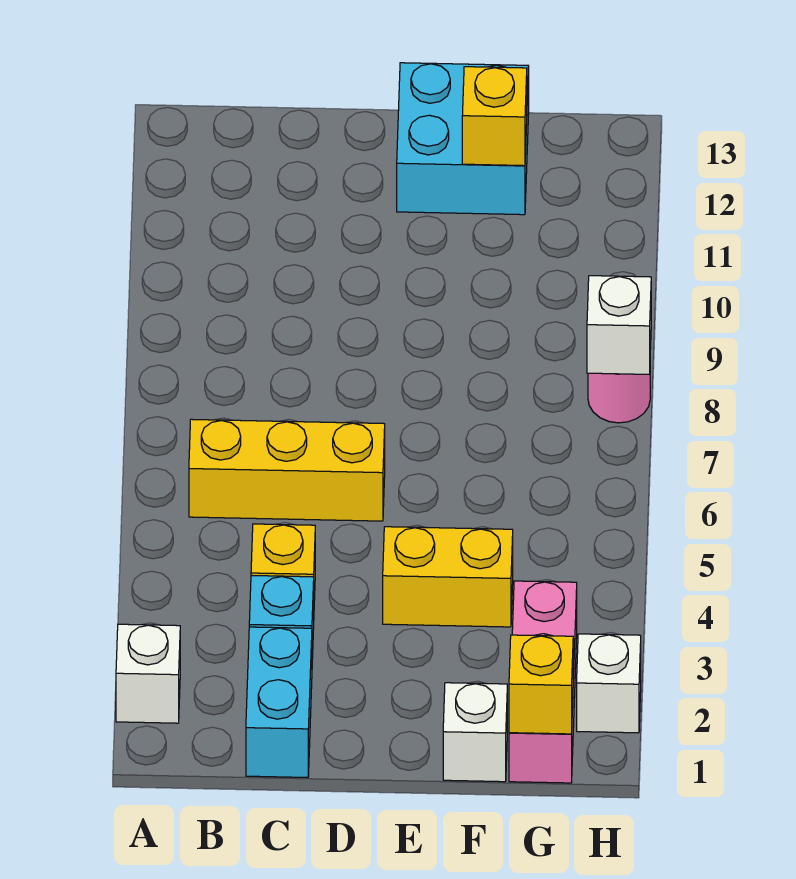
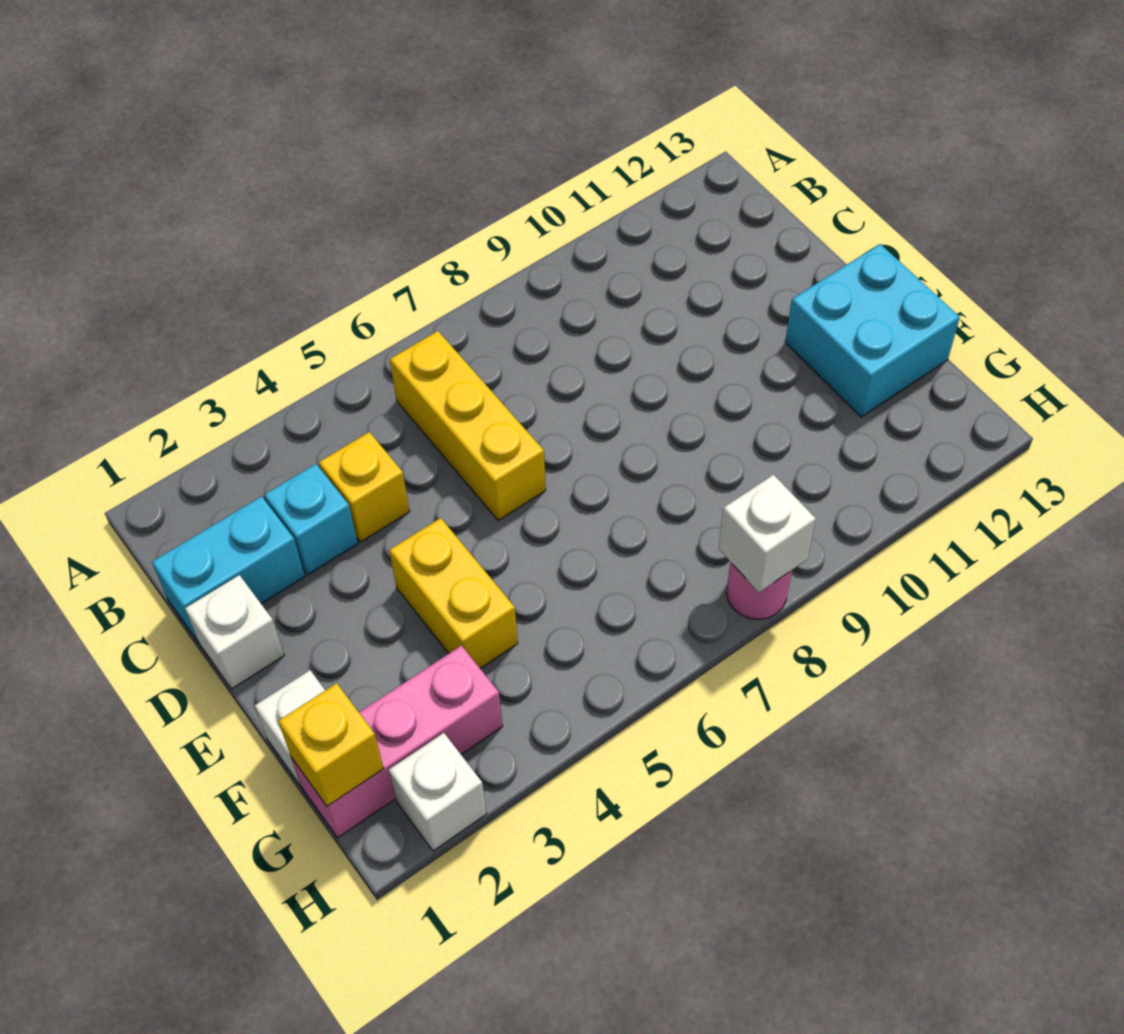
white brick A2 level 1 -> white brick D1 level 1
yellow brick F12 level 2 -> none

